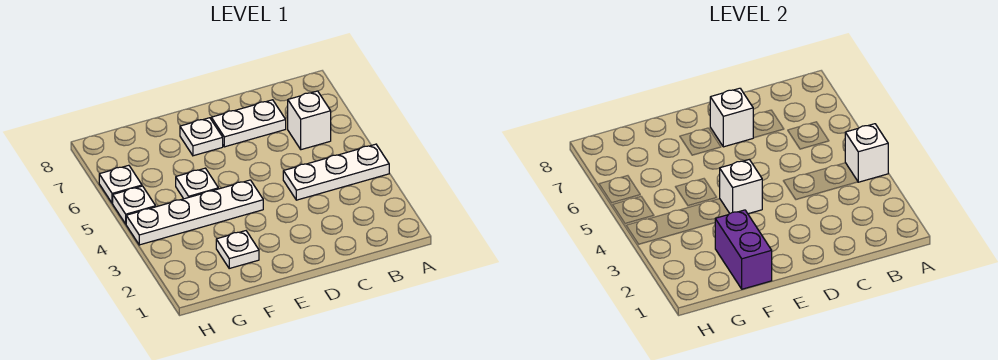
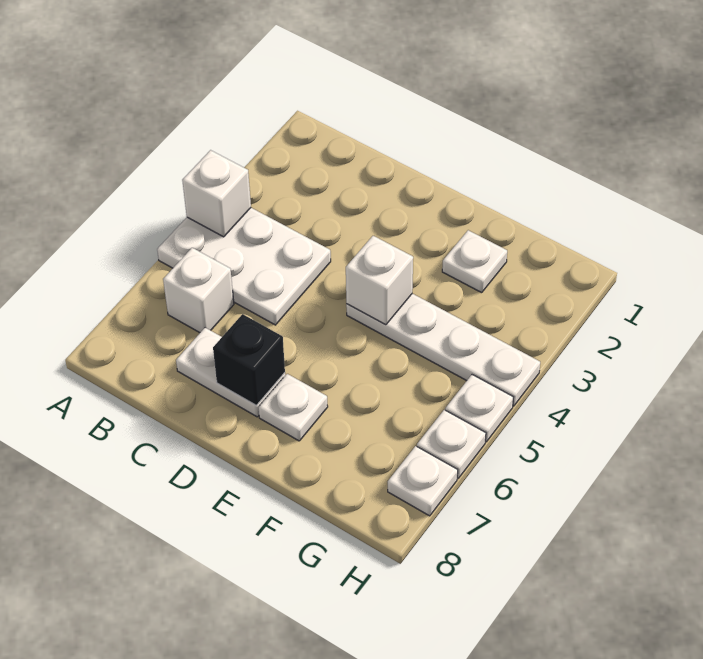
white plate A4:C4 level 1 -> white plate A4:C5 level 1
white brick D7 level 2 -> black brick D7 level 2
purple brick F1:F2 level 2 -> none
white plate F5 level 1 -> white plate H7 level 1

